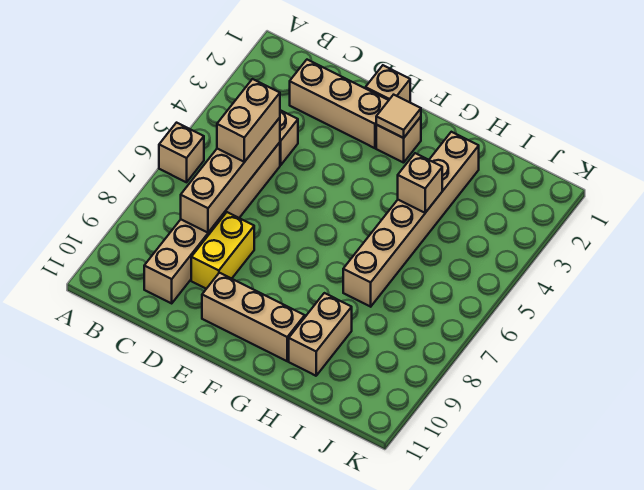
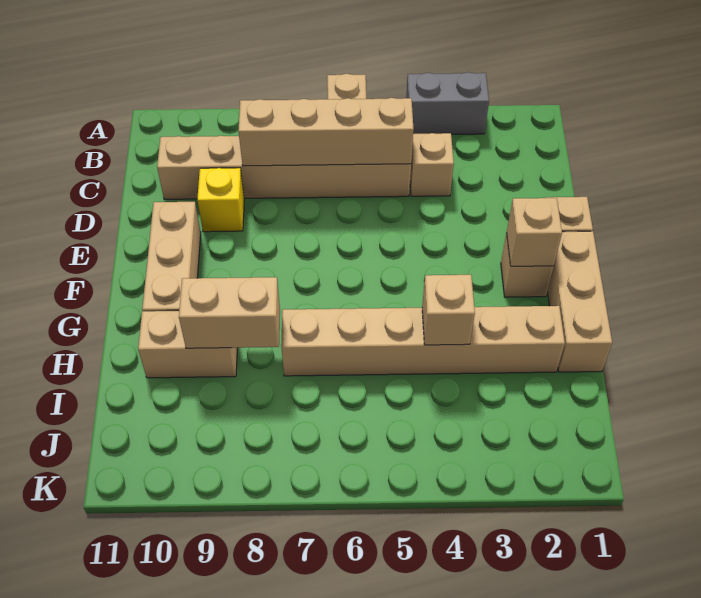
none -> grey brick A3:A4 level 1
tan brick C2:E2 level 1 -> tan brick F1:H1 level 1
tan brick C5:C6 level 3 -> tan brick H8:H9 level 2
yellow brick D8:D9 level 1 -> yellow brick D9 level 1
tan tile F2 level 2 -> tan brick F2 level 2

